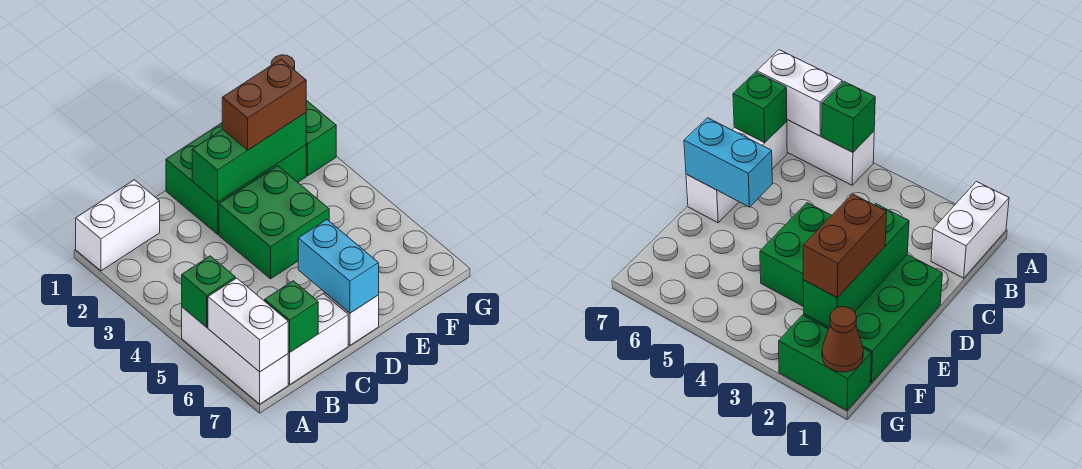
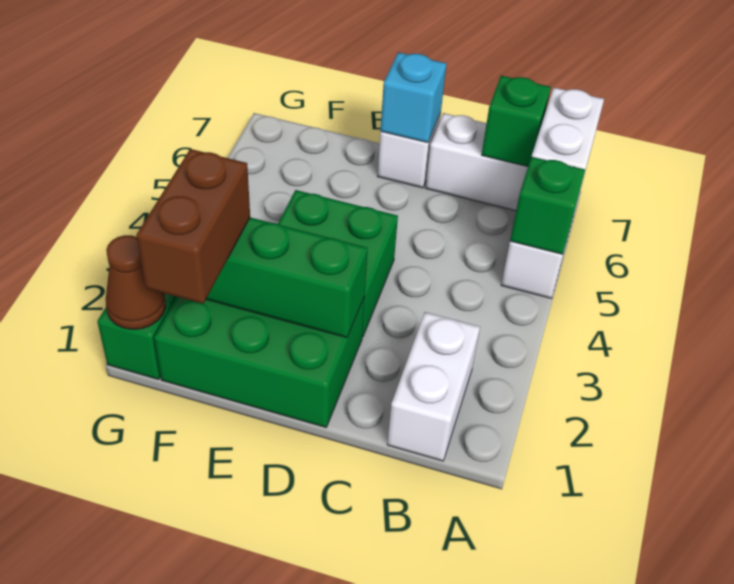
white brick A1:B1 level 1 -> white brick B1:B2 level 1
cyan brick D6:D7 level 2 -> cyan brick D7 level 2
brown brick E2:F2 level 3 -> brown brick F1:F2 level 3

